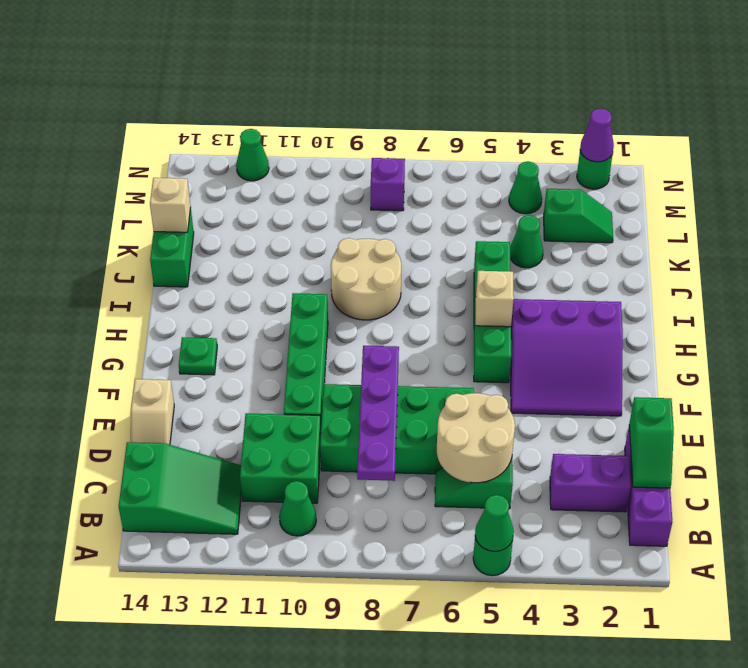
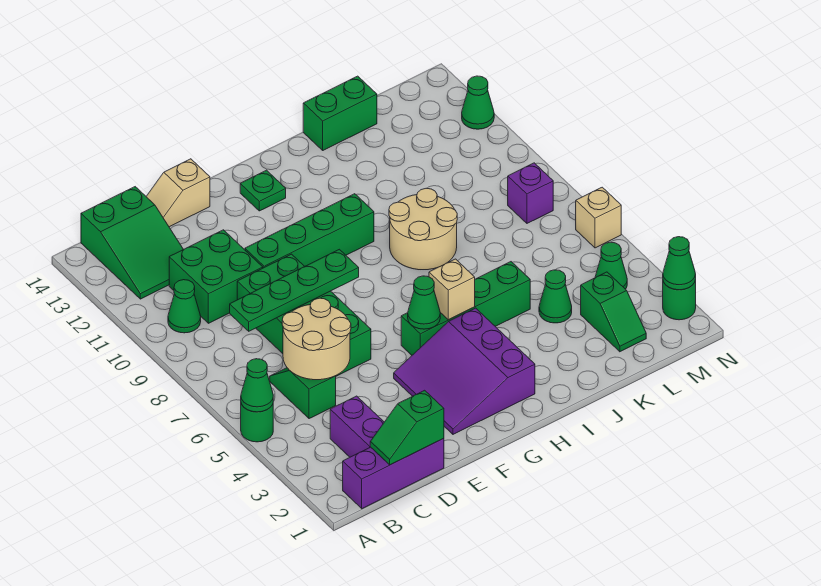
purple plate C8:F8 level 2 -> green plate C8:F8 level 2
none -> green cone G5 level 2
tan brick K14 level 2 -> tan brick N6 level 1
purple cone N2 level 2 -> green cone N2 level 2

